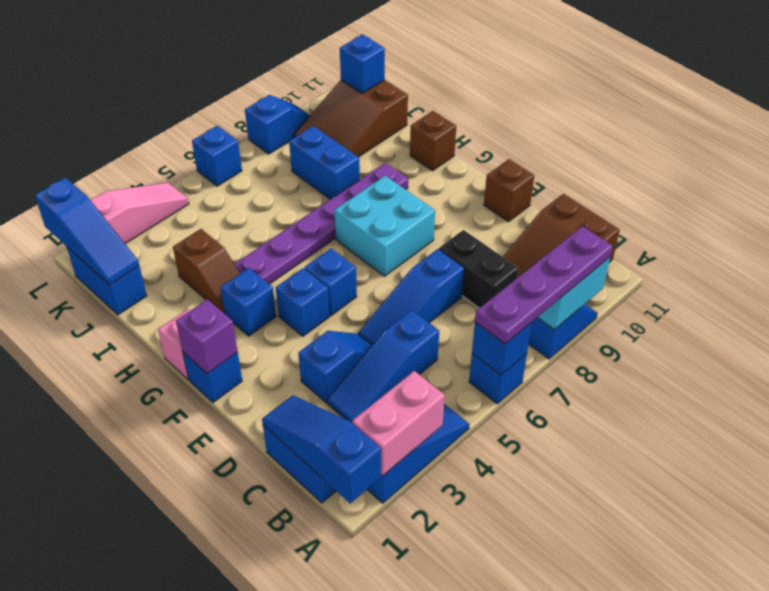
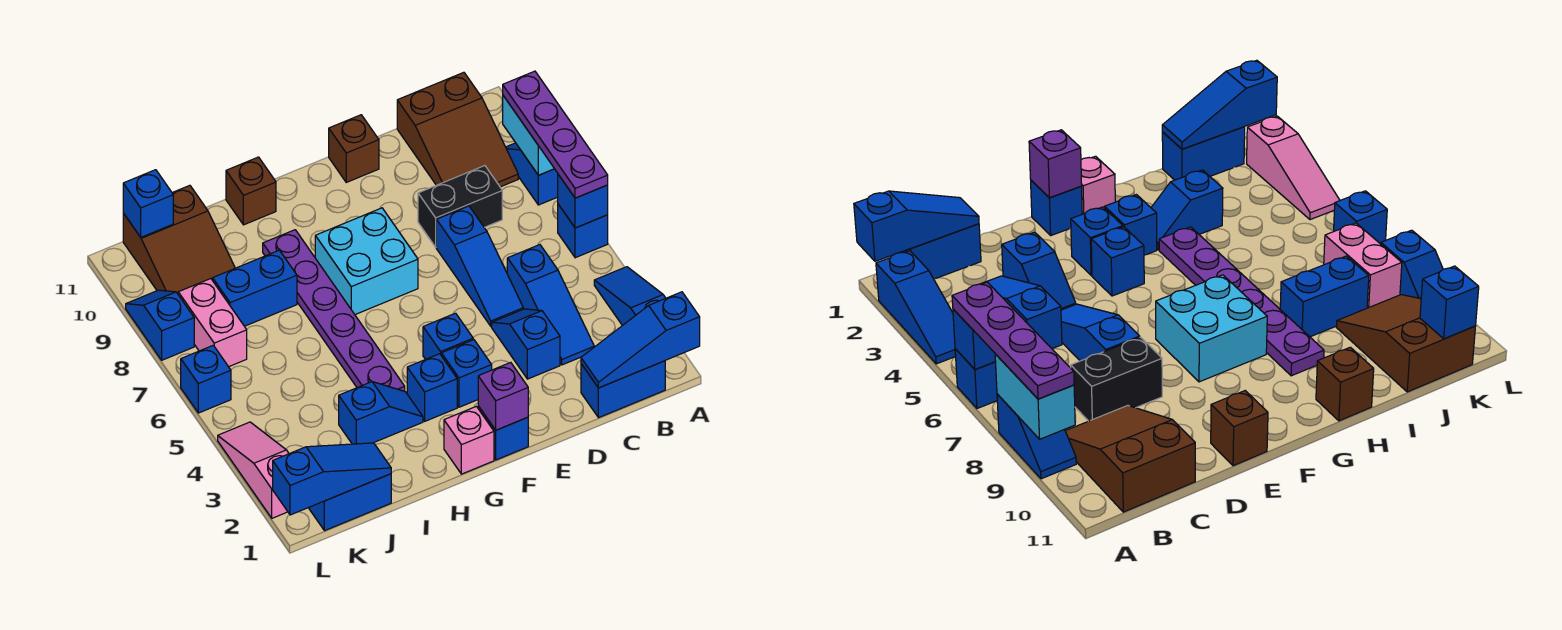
pink brick A2:A3 level 2 -> pink brick K7:K8 level 1
blue brick F5 level 1 -> blue brick F3 level 1
brown slope H3:I3 level 1 top I -> blue slope H3:I3 level 1 top I

